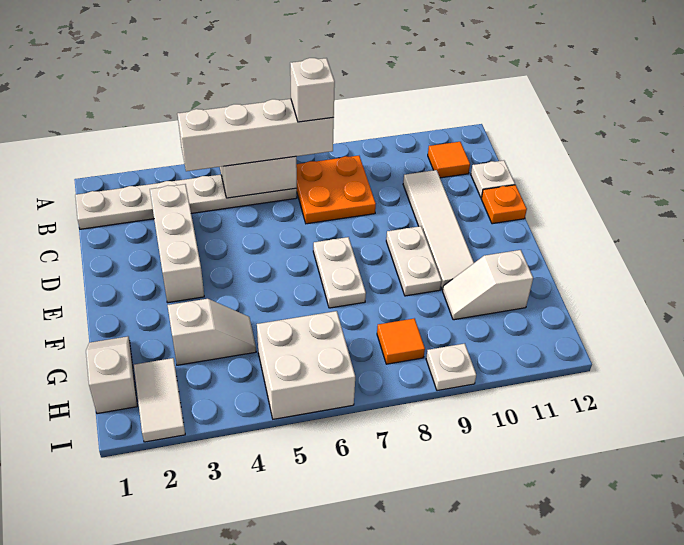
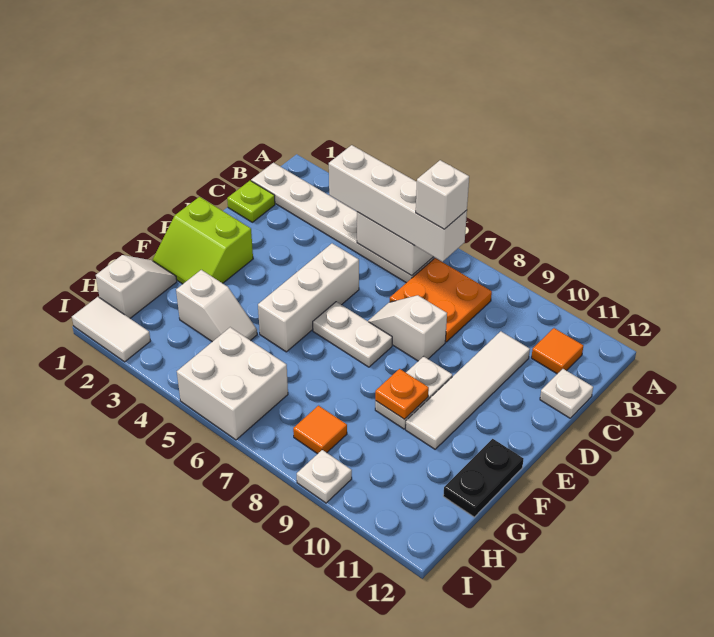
none -> lime plate C1 level 1
white brick C3:E3 level 1 -> white brick D5:F5 level 1
orange plate D12 level 1 -> orange plate F9 level 2
none -> lime slope E1:F2 level 1 top E
white plate E7:F7 level 1 -> white plate E6:E7 level 1
none -> black plate F12:G12 level 1
white slope G10:G11 level 1 top 11 -> white slope D7:D8 level 1 top 8
white tile H2:I2 level 1 -> white tile I1:I2 level 1

